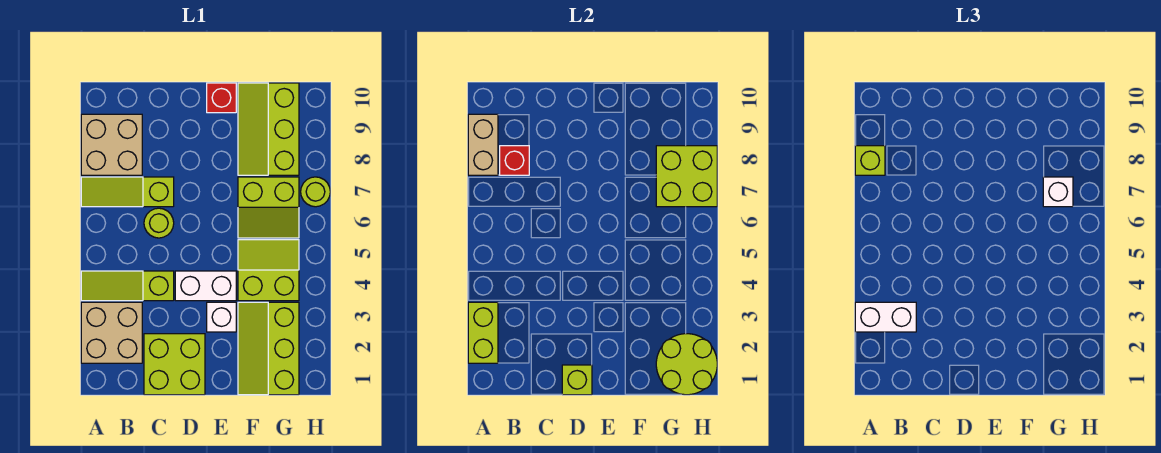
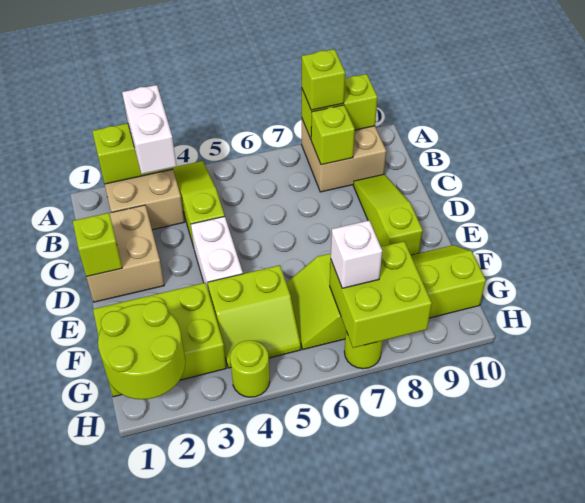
lime slope A7:C7 level 1 top C -> lime slope C9:E9 level 1 top E
tan brick A8:A9 level 2 -> lime brick A8:A9 level 2
red brick B8 level 2 -> lime brick B8 level 2
lime brick C1:D2 level 1 -> tan brick C1:D2 level 1
lime round brick C6 level 1 -> lime round brick H4 level 1
white brick E3 level 1 -> none
red brick E10 level 1 -> none
lime slope F1:G3 level 1 top G -> lime brick F1:G3 level 1
lime slope F4:G5 level 1 top 4 -> lime slope F4:G5 level 1 top F

